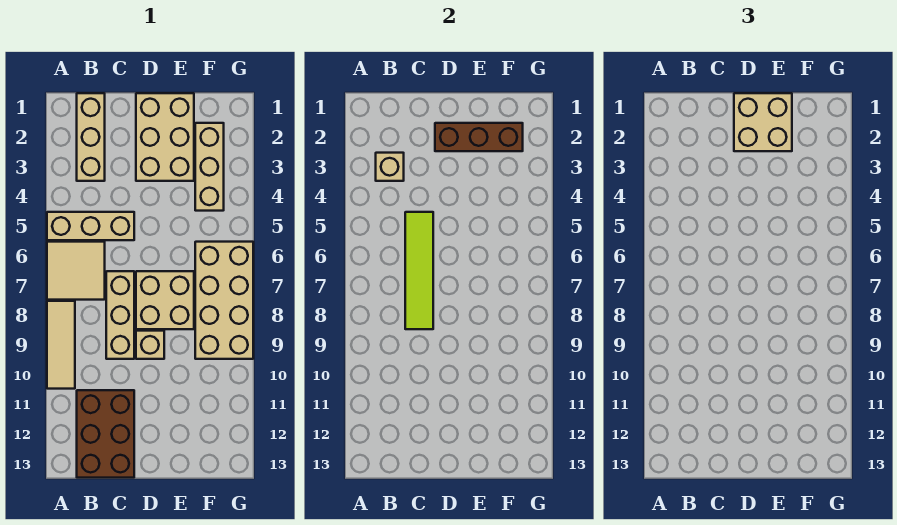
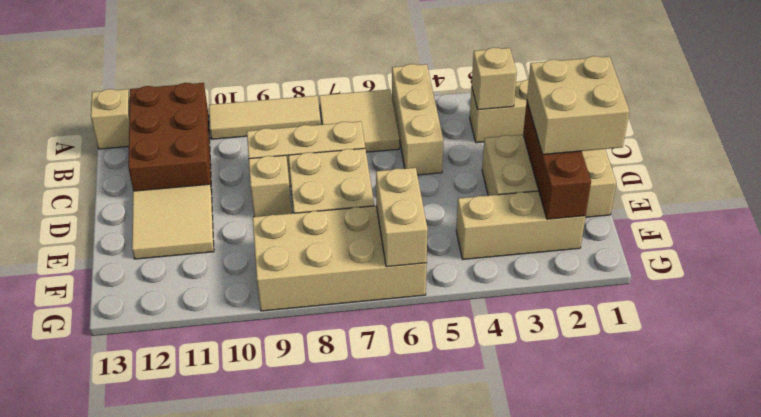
none -> tan brick A13 level 1
brown brick B11:C13 level 1 -> brown brick A11:C12 level 1
lime tile C5:C8 level 2 -> none
none -> tan tile D11:E12 level 1
none -> tan brick F6:G6 level 2

